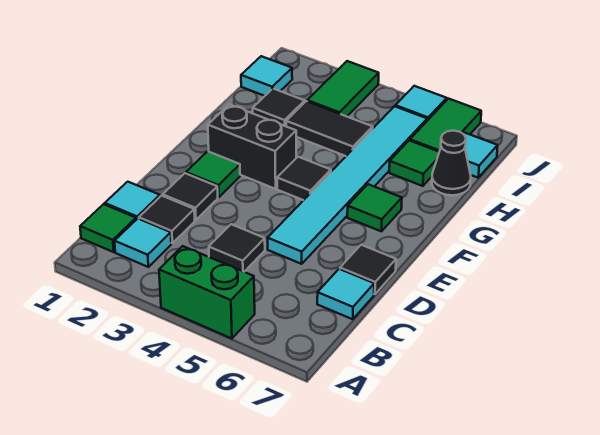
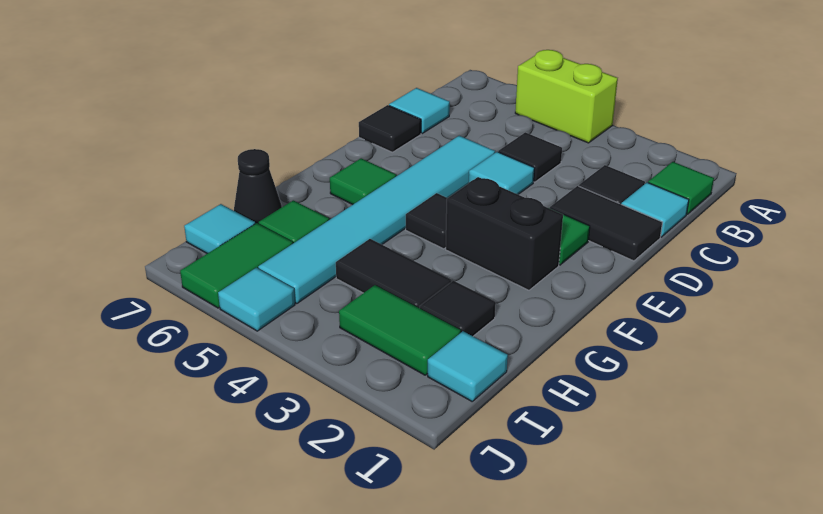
green brick A4:A5 level 1 -> lime brick A4:A5 level 1
cyan tile B2 level 1 -> cyan tile D4 level 1
black tile D2 level 1 -> black tile D1:D2 level 1
green tile I3:J3 level 1 -> green tile I2:I3 level 1

